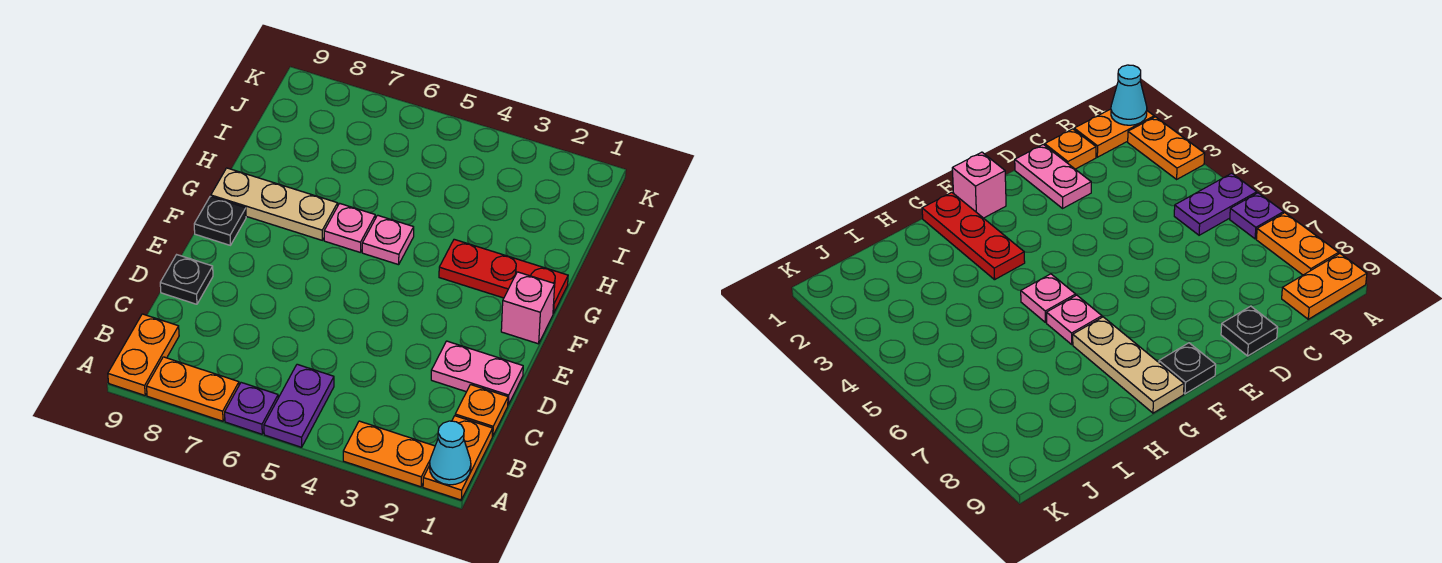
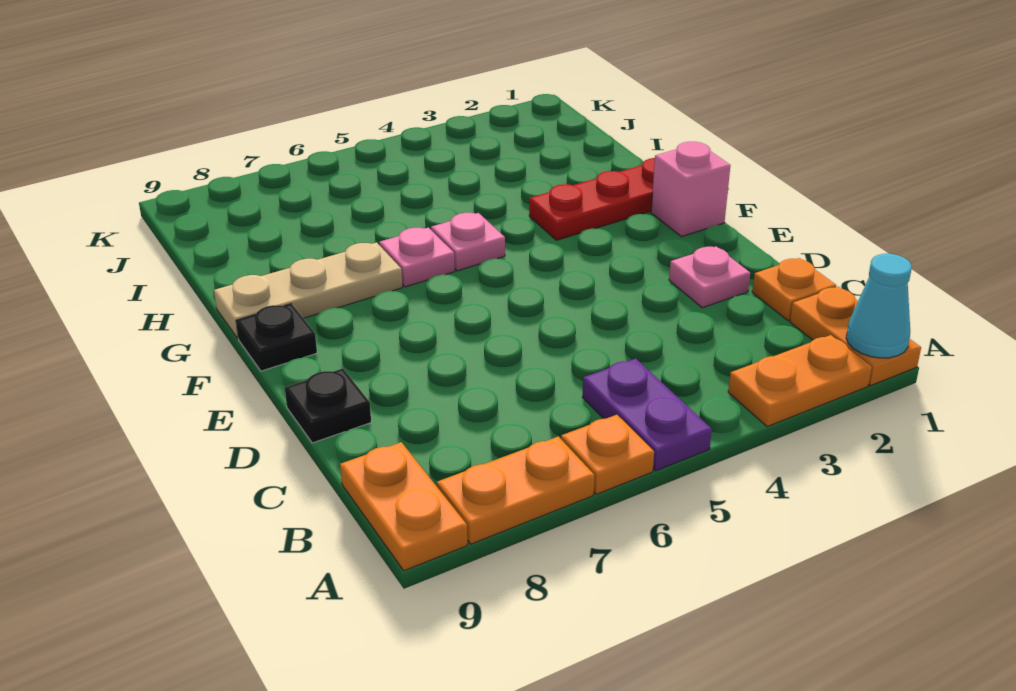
purple plate A6 level 1 -> orange plate A6 level 1
pink plate D1:D2 level 1 -> pink plate D2 level 1

